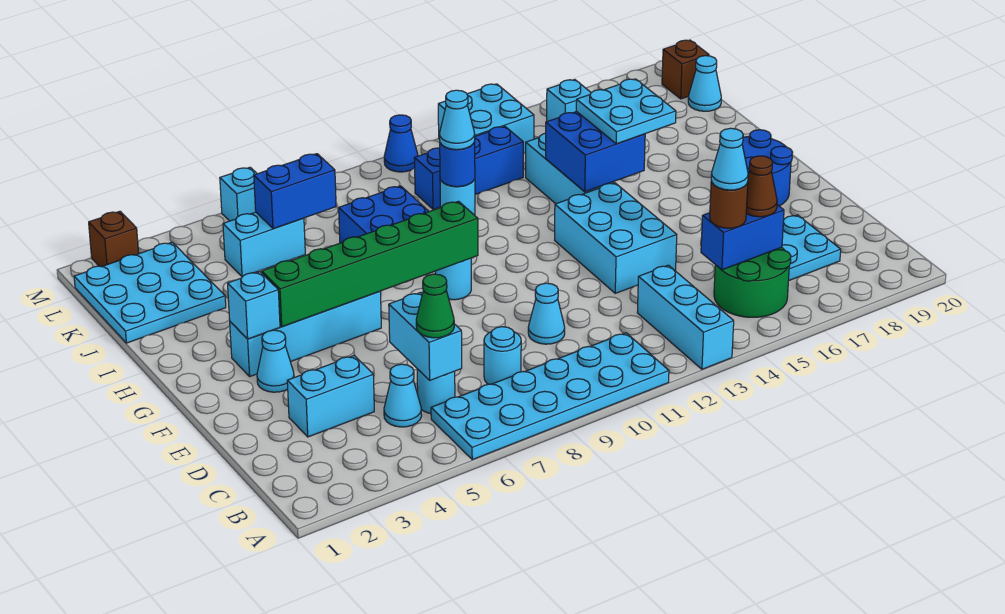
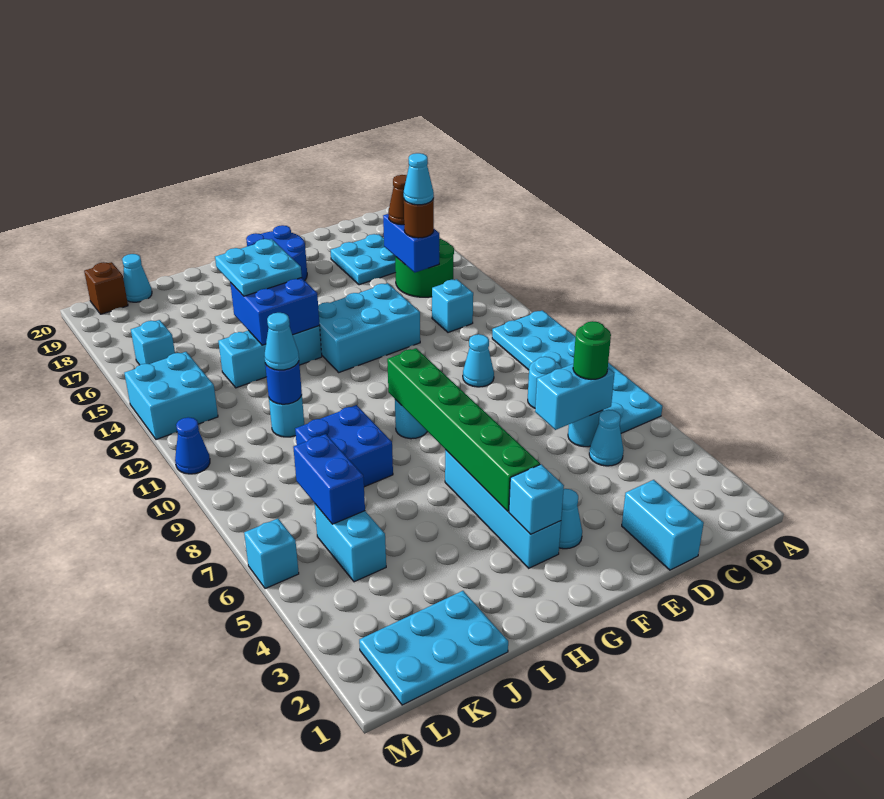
cyan brick A13:C13 level 1 -> cyan brick C13 level 1
green cone C6 level 3 -> green round brick C6 level 3
cyan brick D3:D4 level 1 -> cyan brick D1:D2 level 1
cyan plate J1:L3 level 1 -> cyan plate J1:L2 level 1
blue brick K11:K13 level 1 -> none
brown brick M2 level 1 -> none

